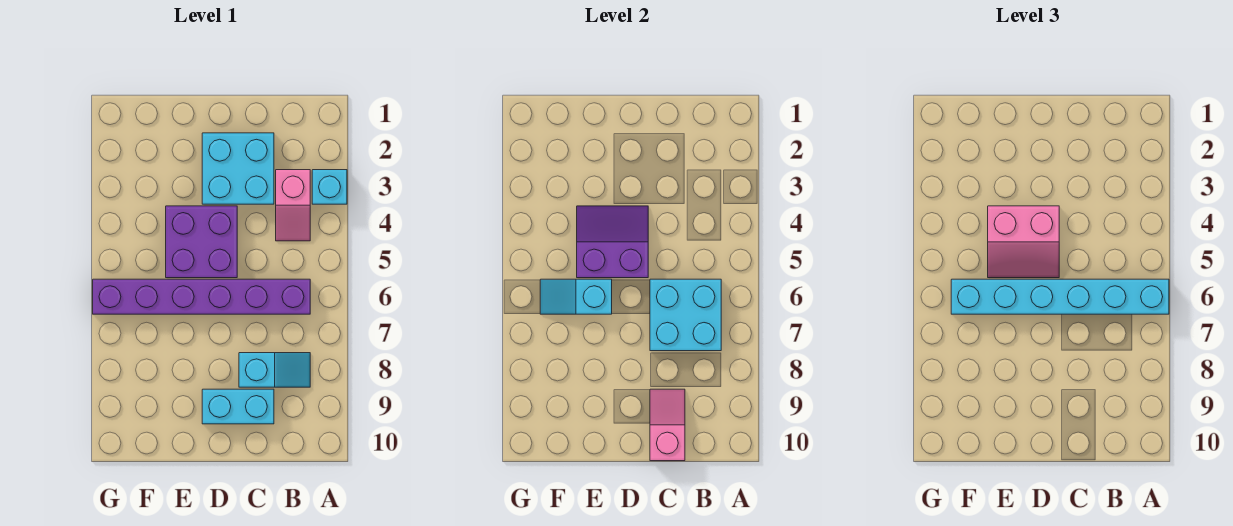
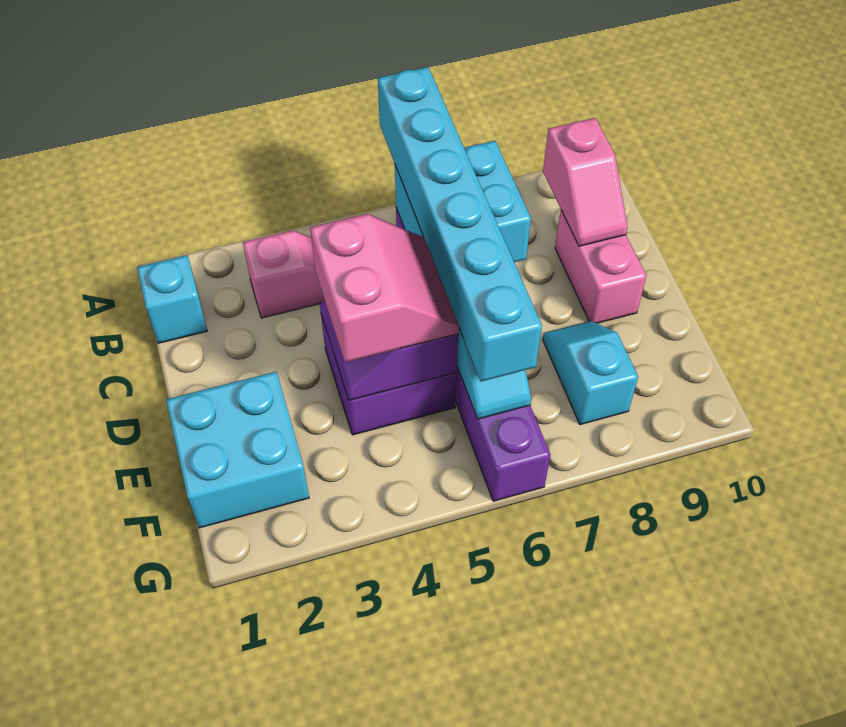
cyan brick A3 level 1 -> cyan brick B1 level 1
cyan slope B8:C8 level 1 top C -> cyan slope E8:F8 level 1 top F
cyan brick C2:D3 level 1 -> cyan brick E1:F2 level 1
cyan brick C9:D9 level 1 -> pink brick C9:D9 level 1
pink slope C9:C10 level 2 top 10 -> pink slope B9:C9 level 2 top B

